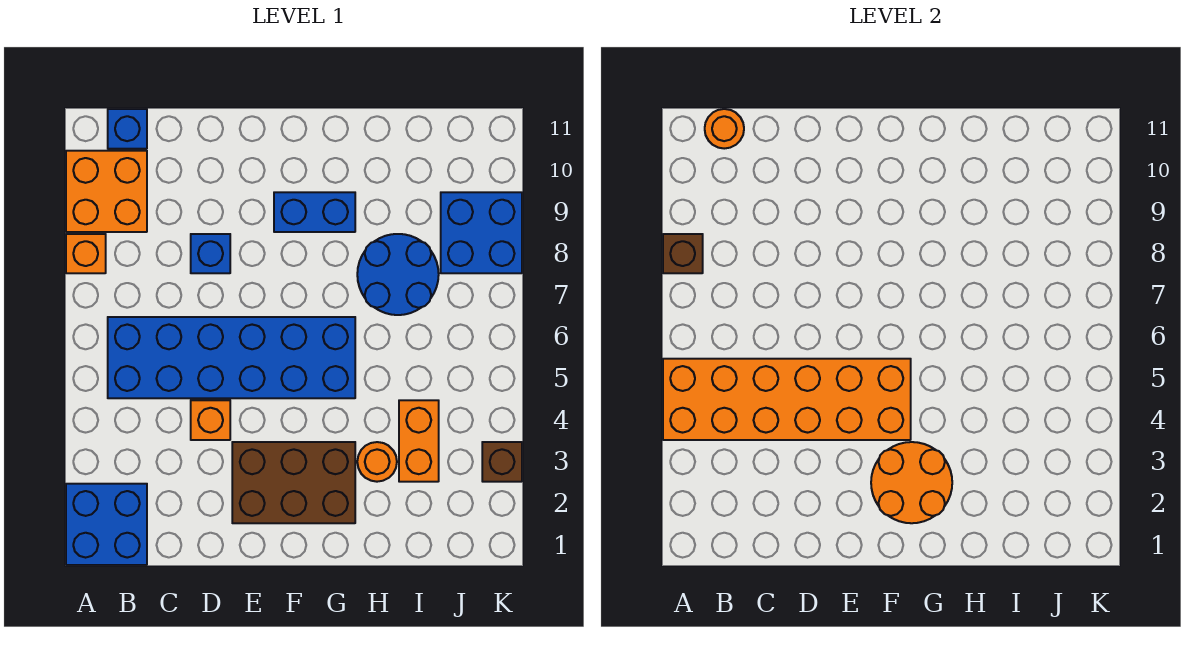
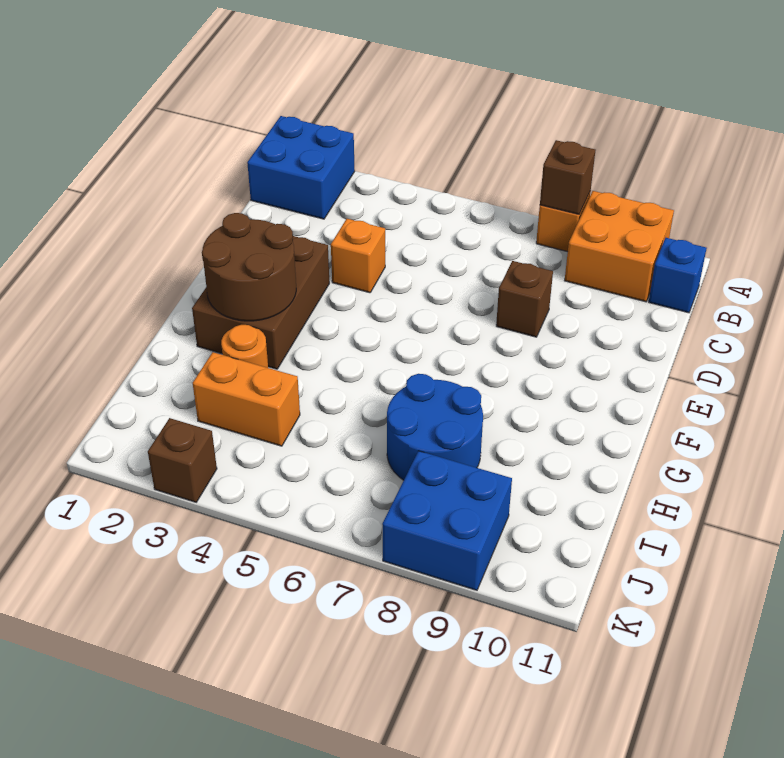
orange brick A4:F5 level 2 -> none
blue brick B5:G6 level 1 -> none
orange round brick B11 level 2 -> none
blue brick D8 level 1 -> brown brick D8 level 1
orange round brick F2:G3 level 2 -> brown round brick F2:G3 level 2
blue brick F9:G9 level 1 -> none

